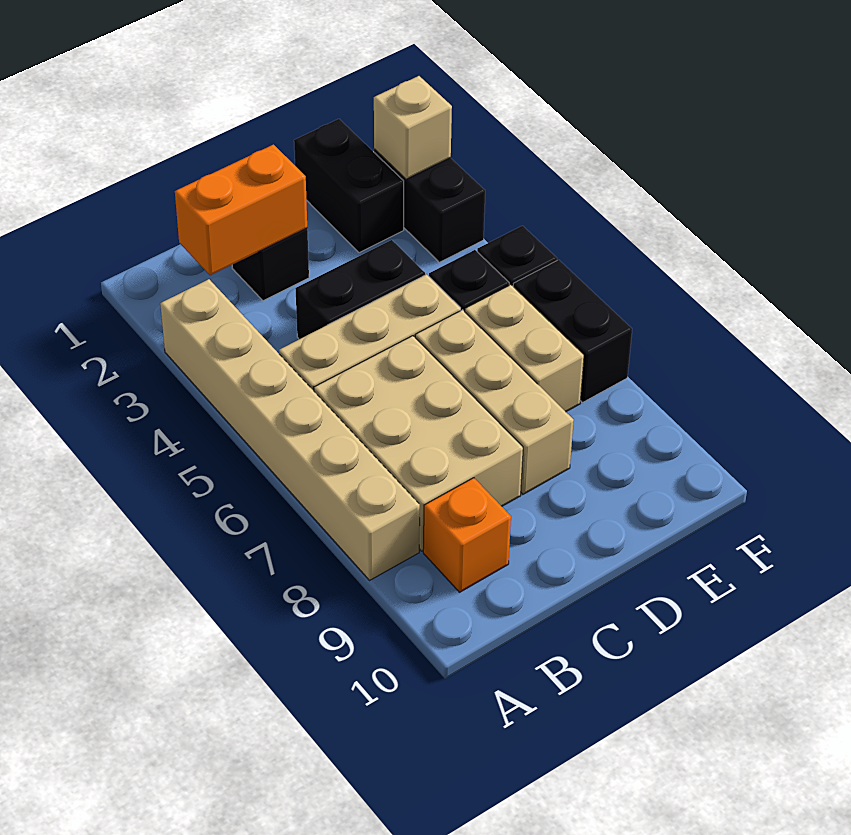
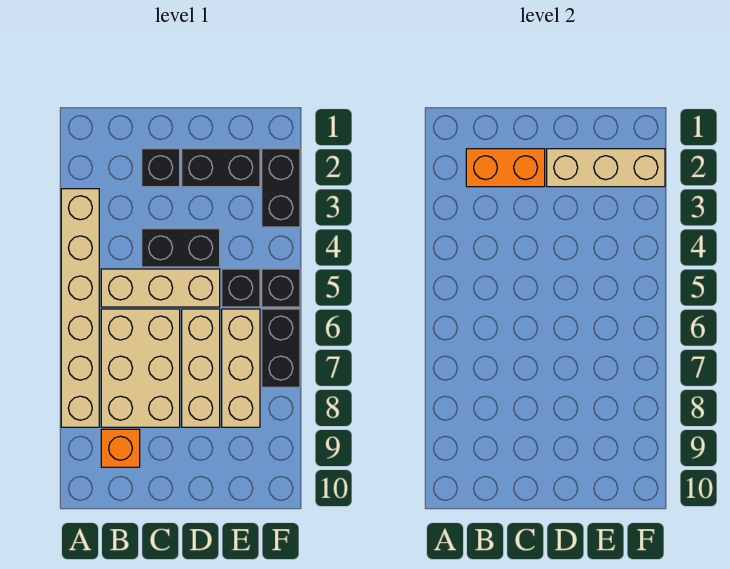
black brick E1:E2 level 1 -> black brick D2:E2 level 1
tan brick E6:E7 level 1 -> tan brick E6:E8 level 1
tan brick F2 level 2 -> tan brick D2:F2 level 2

